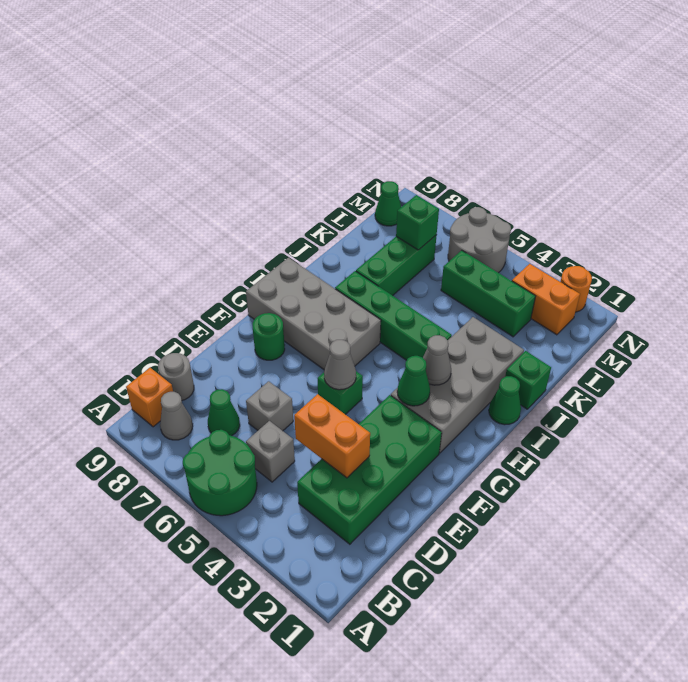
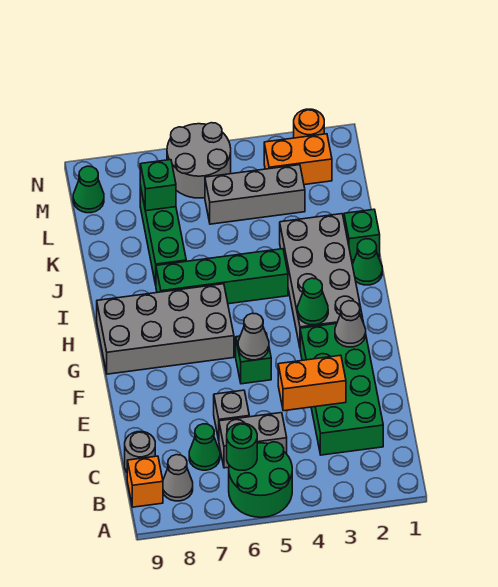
grey brick C5 level 1 -> grey brick C5:C6 level 1
green round brick F8 level 1 -> green round brick B6 level 2
grey cone H3 level 2 -> grey cone F2 level 2
green brick L3:L5 level 1 -> grey brick L3:L5 level 1

